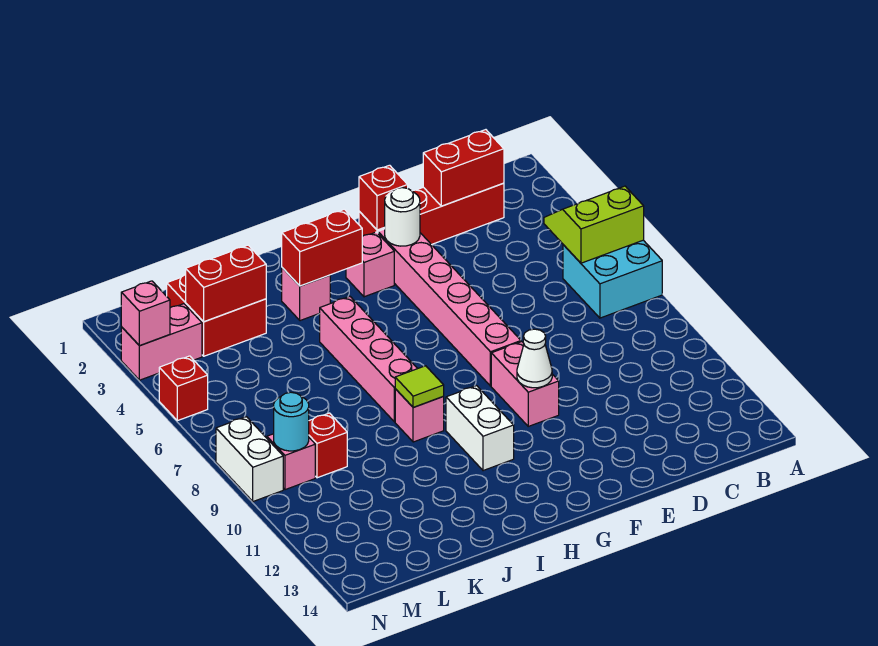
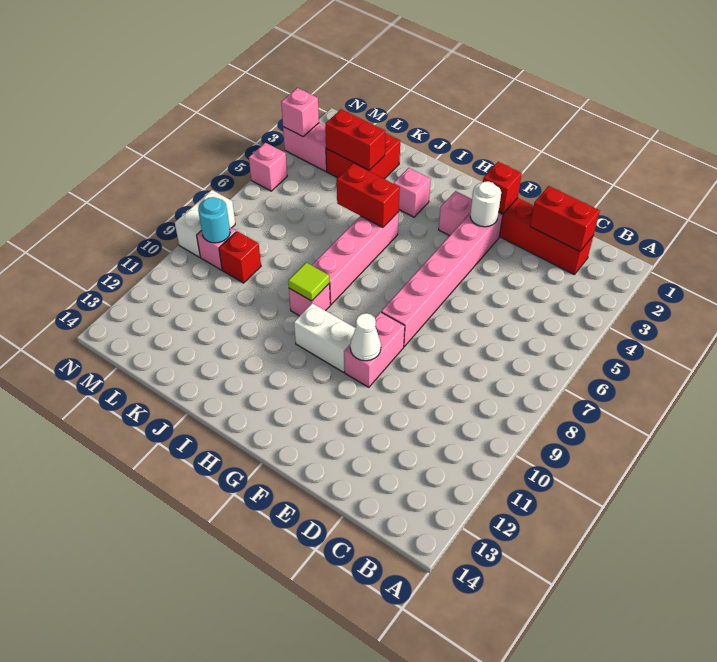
lime slope A5:B6 level 2 top 6 -> none
cyan brick A6:B7 level 1 -> none
red brick H3:I3 level 2 -> red brick I5:J5 level 2
white brick H10:H11 level 1 -> white brick G10:H10 level 1
red brick N5 level 1 -> pink brick N5 level 1

